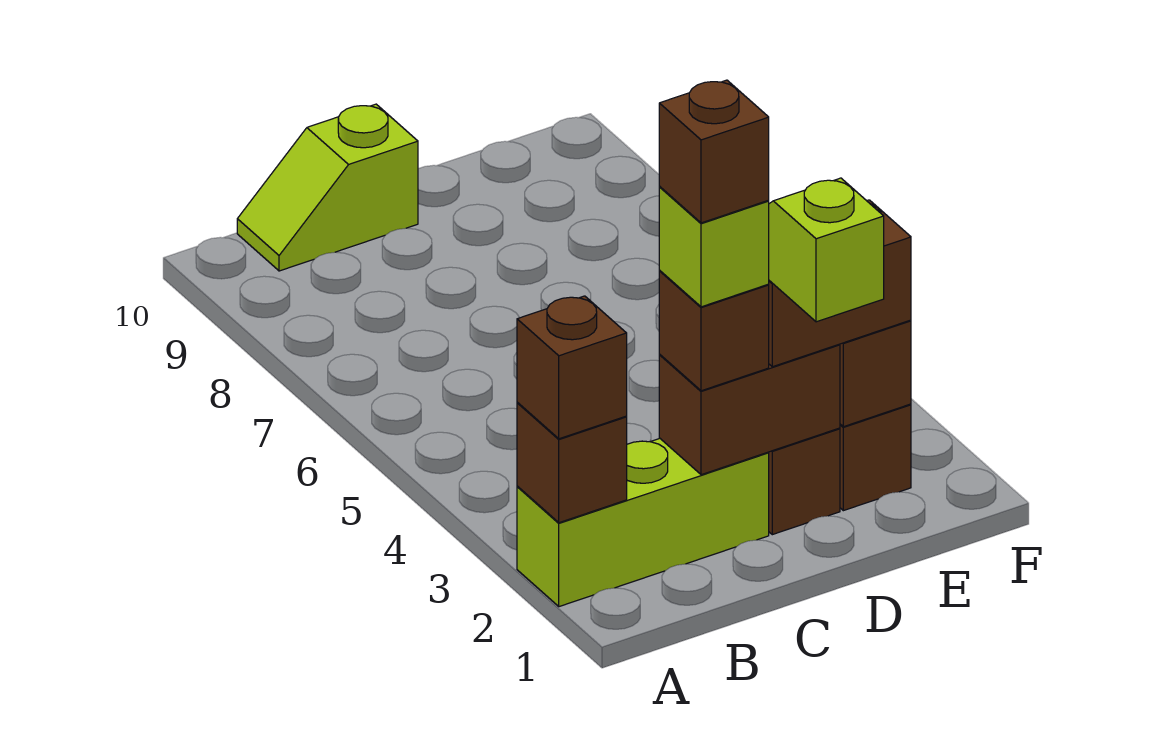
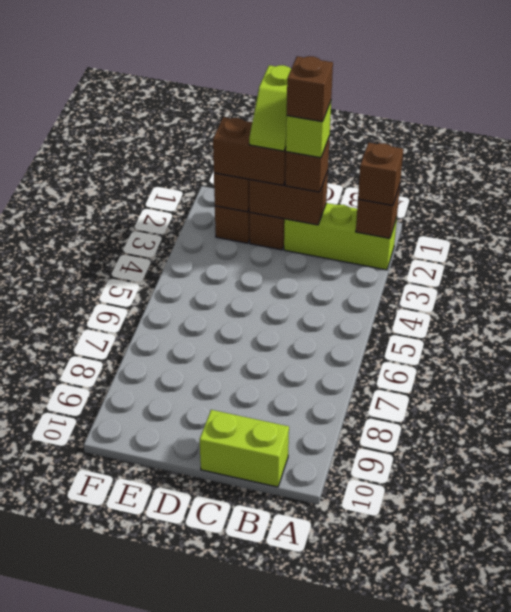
lime slope B10:C10 level 1 top C -> lime brick B10:C10 level 1

